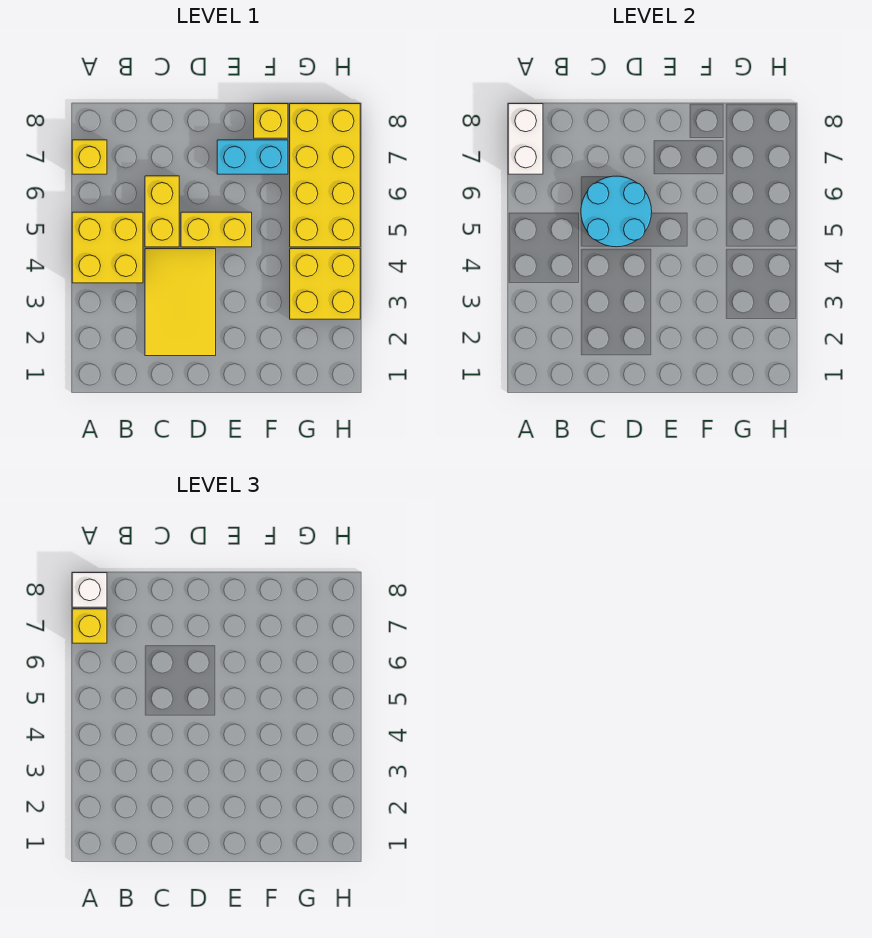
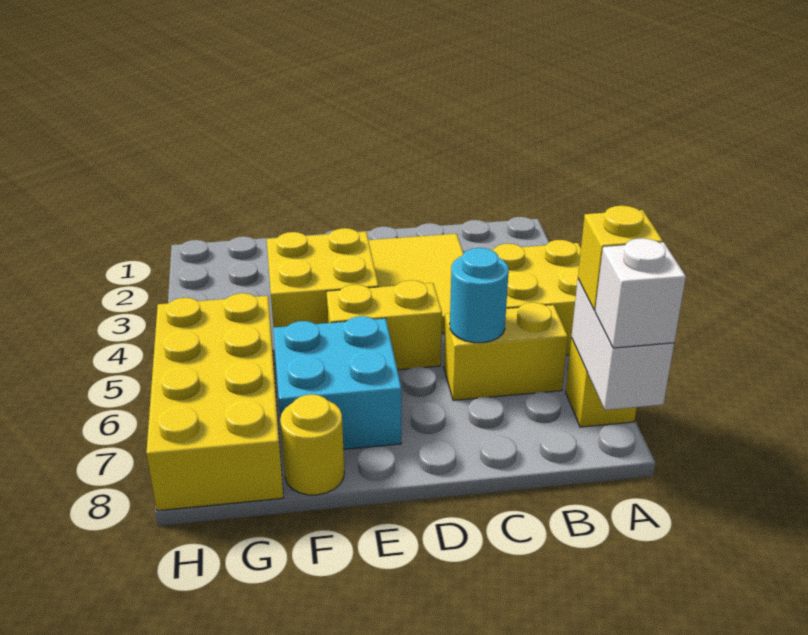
yellow brick C5:C6 level 1 -> yellow brick B6:C6 level 1
cyan round brick C5:D6 level 2 -> cyan round brick C6 level 2
cyan brick E7:F7 level 1 -> cyan brick E6:F7 level 1
yellow brick F8 level 1 -> yellow round brick F8 level 1
yellow brick G3:H4 level 1 -> yellow brick E3:F4 level 1

